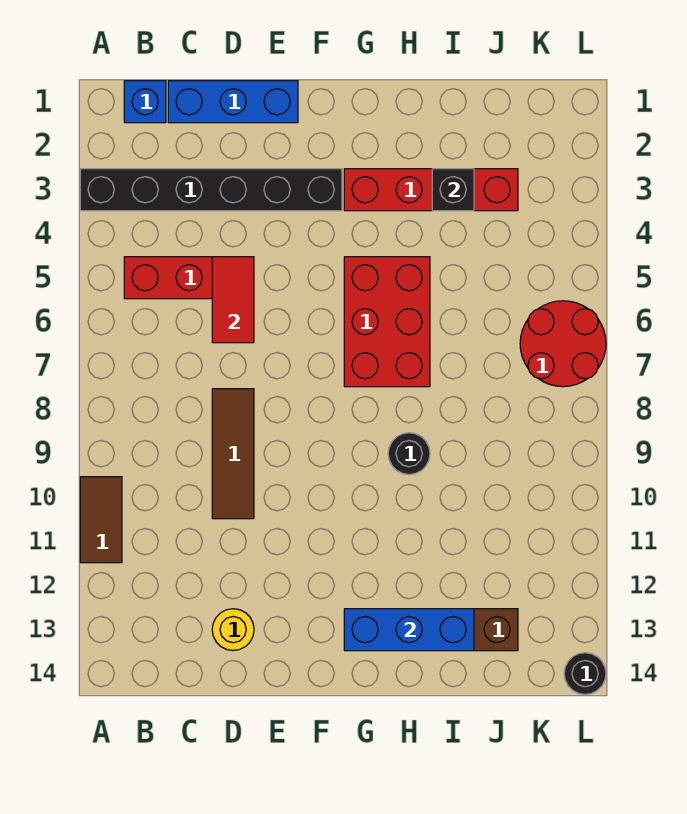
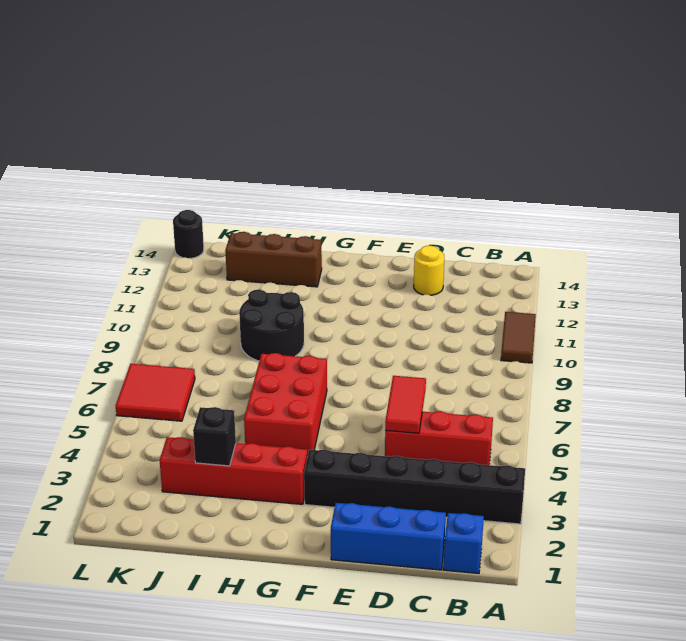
brown tile D8:D10 level 1 -> none
blue brick G13:I13 level 2 -> none
black round brick H9 level 1 -> black round brick H9:I10 level 1
red round brick K6:L7 level 1 -> red tile K6:L7 level 1

